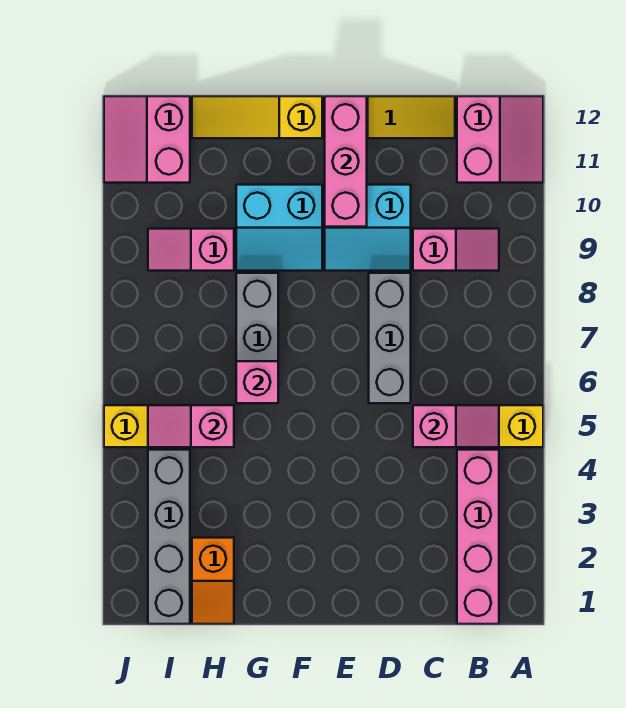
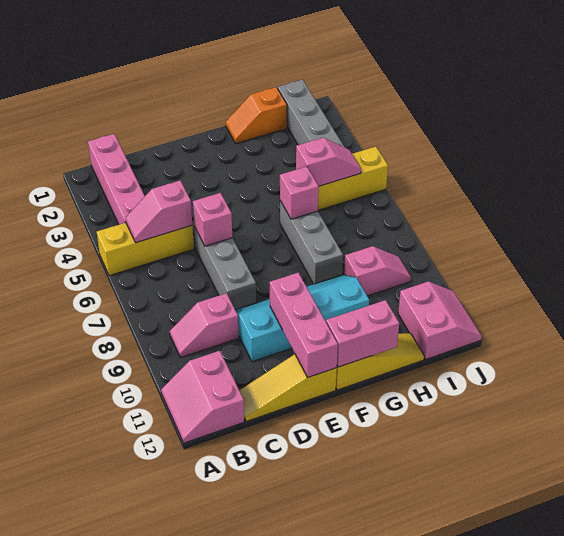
none -> pink brick D6 level 2
none -> pink brick F12:G12 level 2
orange slope H1:H2 level 1 top 2 -> orange slope G1:H1 level 1 top H

